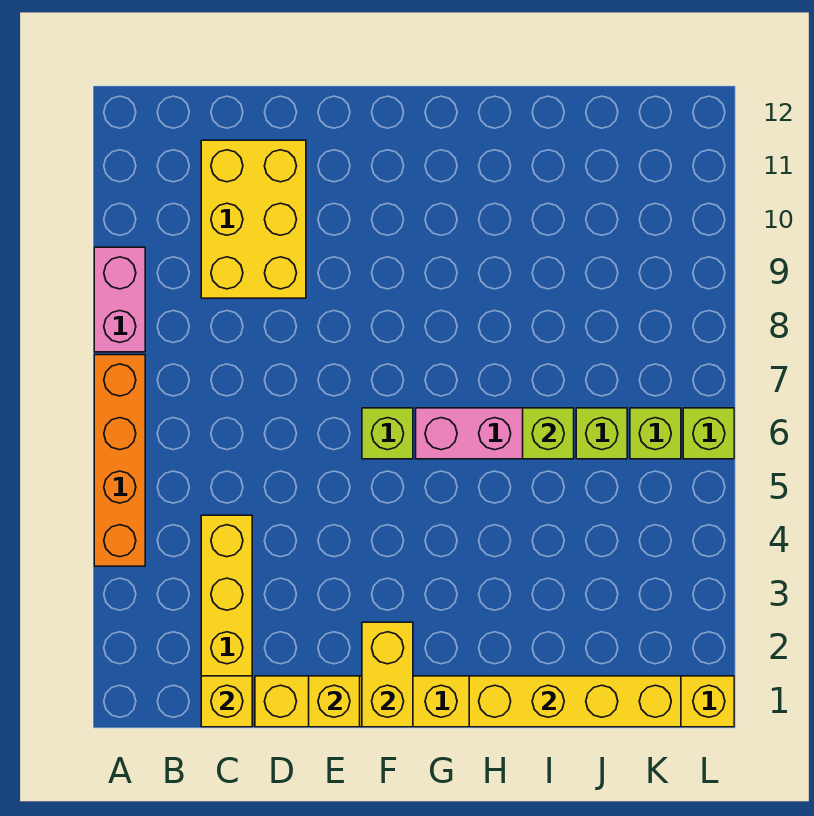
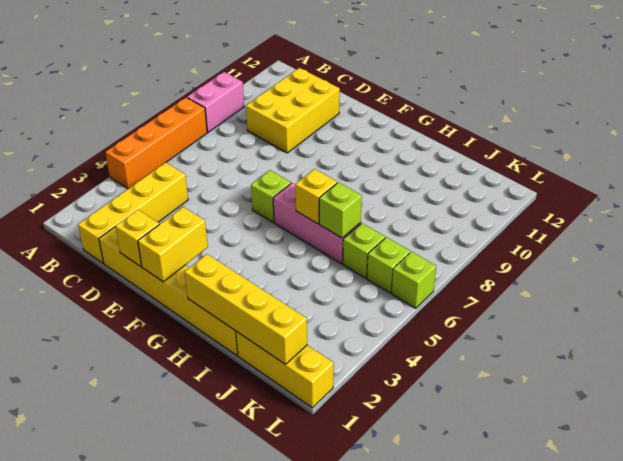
yellow brick C1 level 2 -> yellow brick H6 level 2

